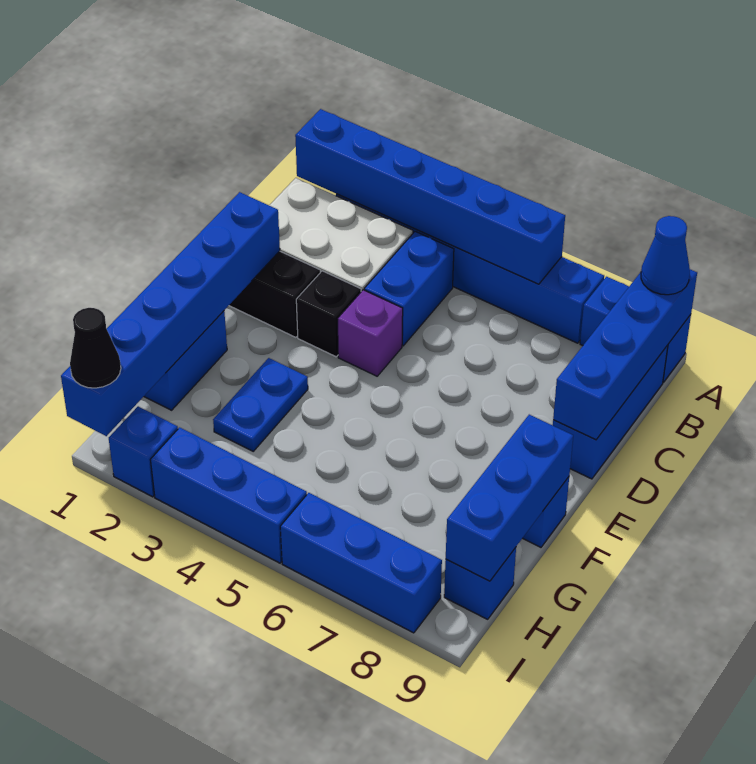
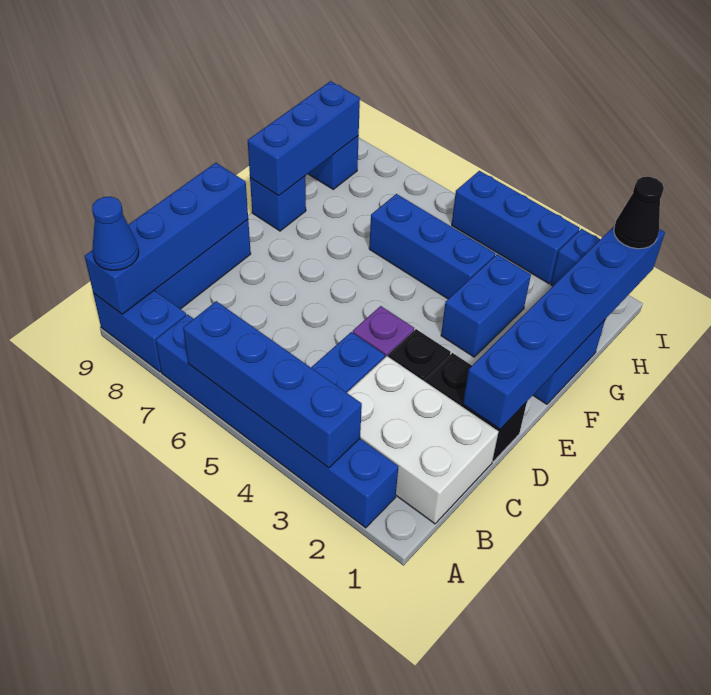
blue brick A1:A6 level 2 -> blue brick A3:A6 level 2
blue plate F3:G3 level 1 -> blue brick F3:G3 level 1
blue brick I6:I8 level 1 -> blue brick G4:G6 level 1

